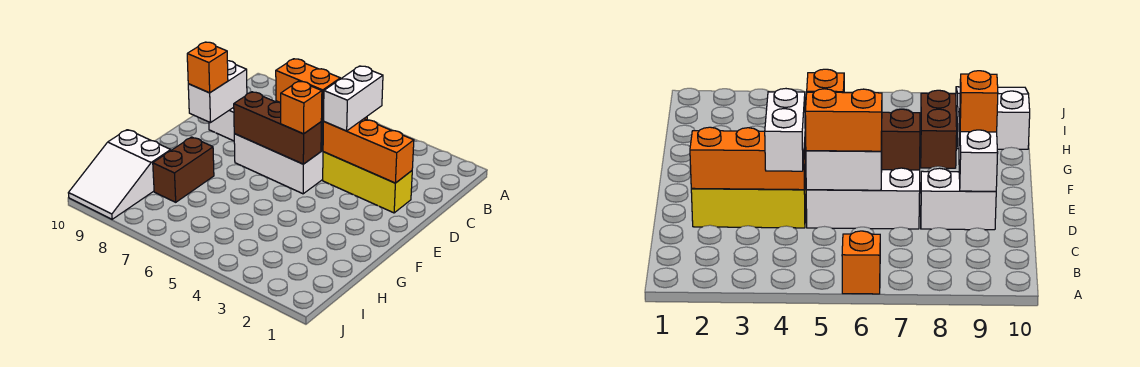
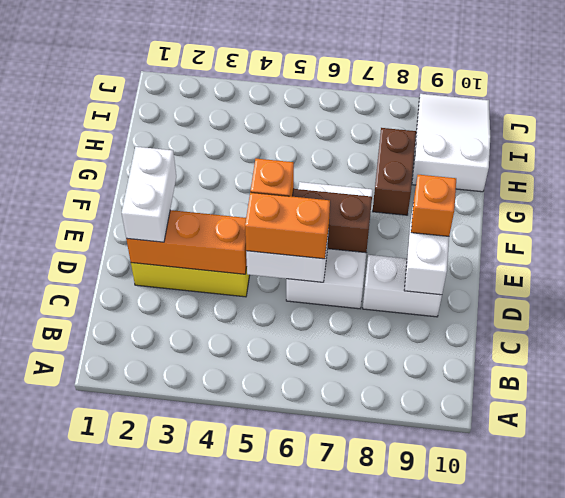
orange brick A6 level 1 -> none
white brick C4:D4 level 3 -> white brick D2:E2 level 3
white brick D5:E7 level 1 -> white brick D6:F7 level 1

